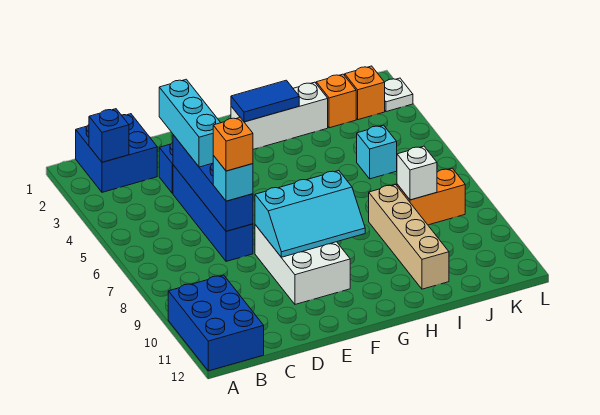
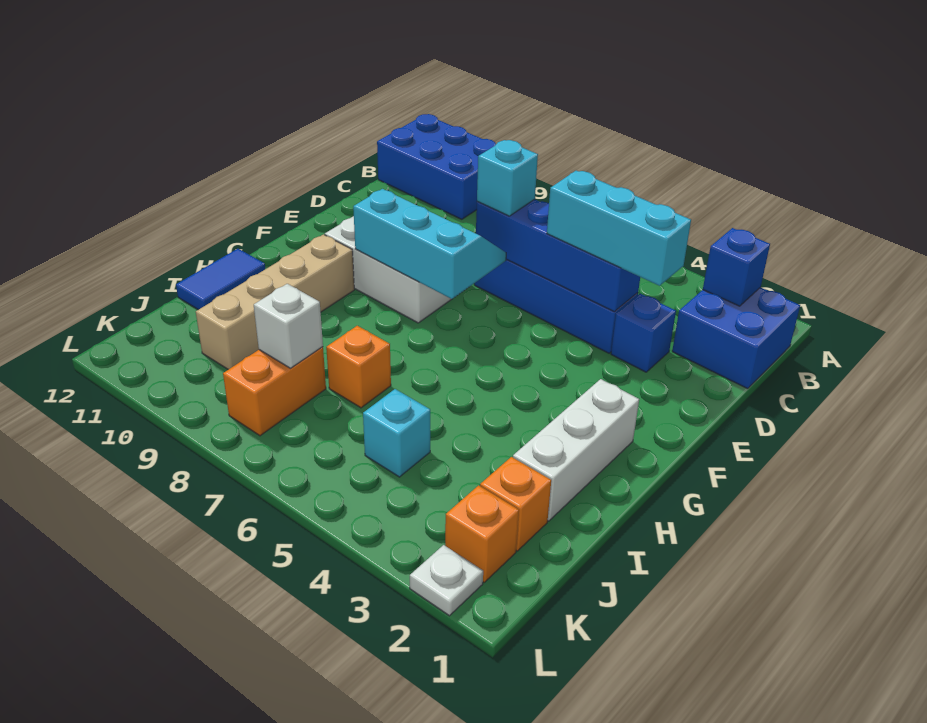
orange brick D7 level 4 -> orange brick I7 level 1
cyan slope E8:G9 level 2 top 8 -> cyan slope E7:F9 level 2 top F
blue tile G2:H2 level 2 -> blue tile H12:I12 level 1
tan brick I8:I11 level 1 -> tan brick G10:J10 level 1

